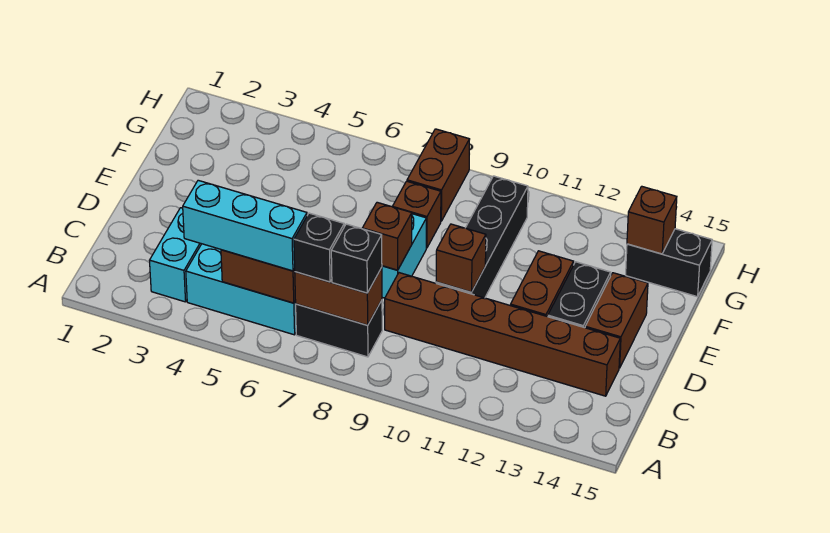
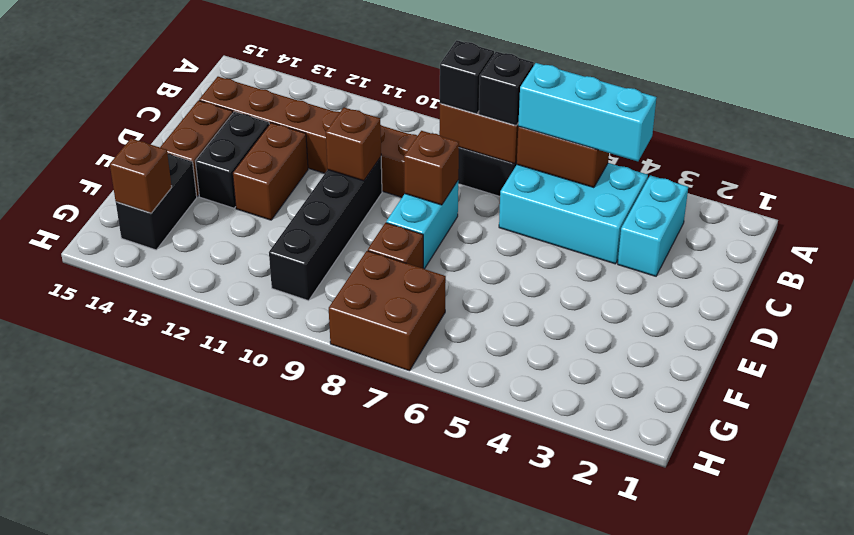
brown brick G8:H8 level 1 -> brown brick G7:H8 level 1
black brick G14:G15 level 1 -> black brick F14:G14 level 1

